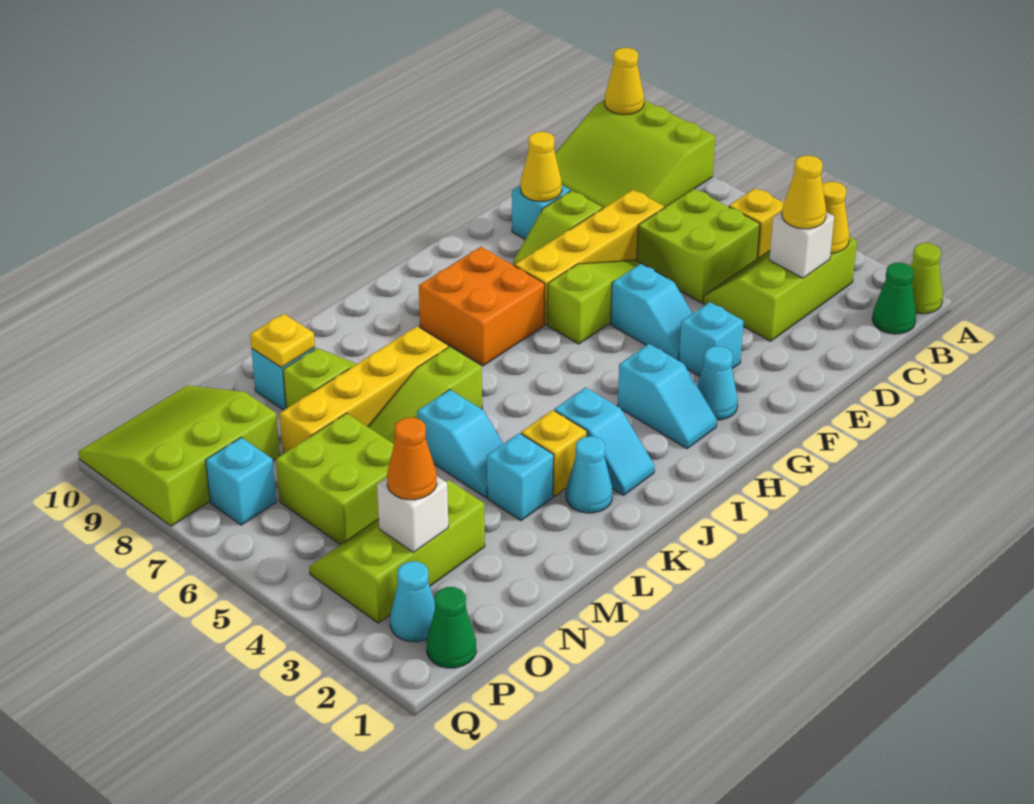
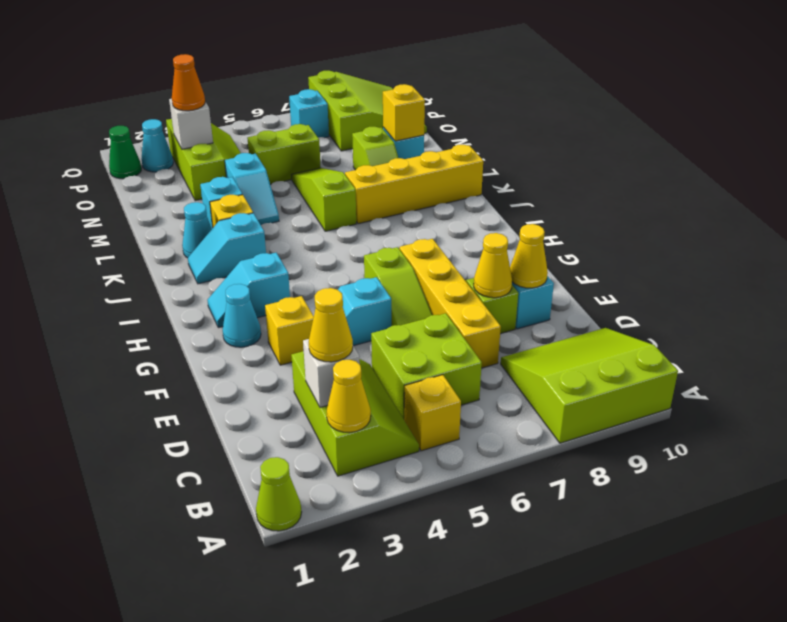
yellow cone A10 level 2 -> yellow cone E8 level 2
green cone B1 level 1 -> none
cyan brick F3 level 1 -> yellow brick F3 level 1
orange brick H7:I8 level 1 -> none
yellow brick K7:N7 level 1 -> yellow brick K7:K10 level 1
cyan slope L4:L5 level 1 top 5 -> cyan slope L4:M4 level 1 top M
yellow plate M9 level 2 -> yellow brick M9 level 2
lime brick N5:O6 level 1 -> lime brick N5:N6 level 1

